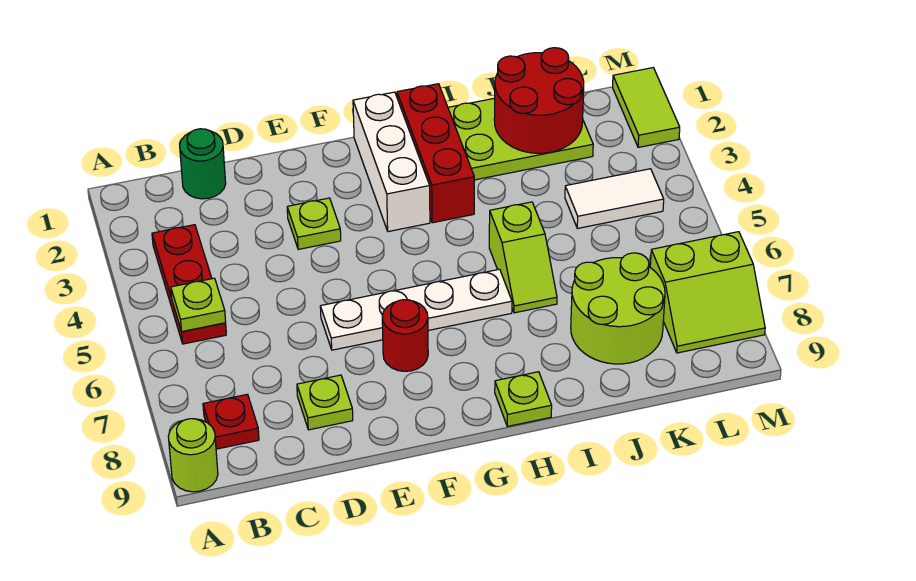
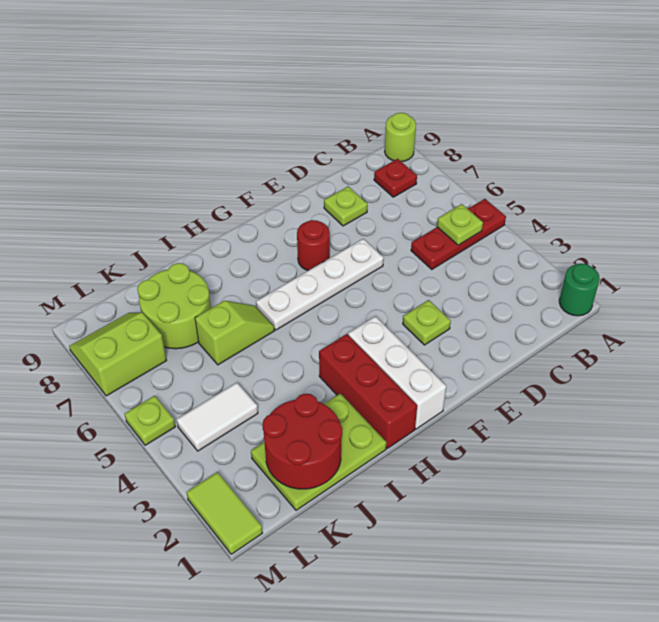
red plate B3:B5 level 1 -> red plate A5:C5 level 1
green round brick C1 level 1 -> green round brick A1 level 1
lime plate H9 level 1 -> lime plate M5 level 1
lime slope I5:I6 level 1 top 5 -> lime slope I6:J6 level 1 top J

